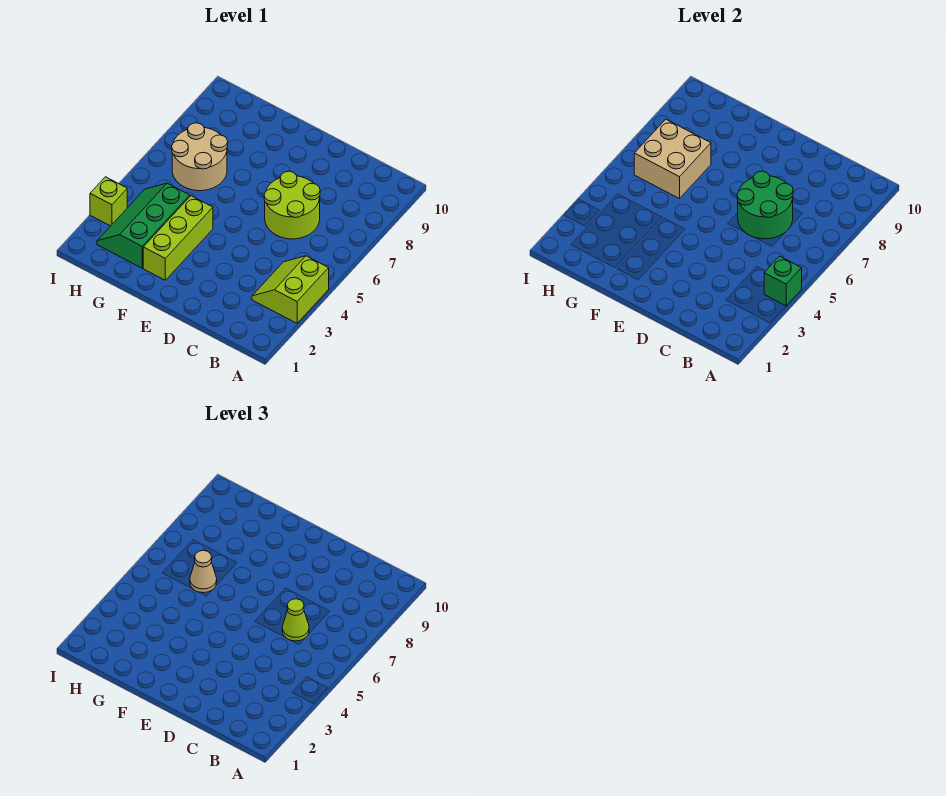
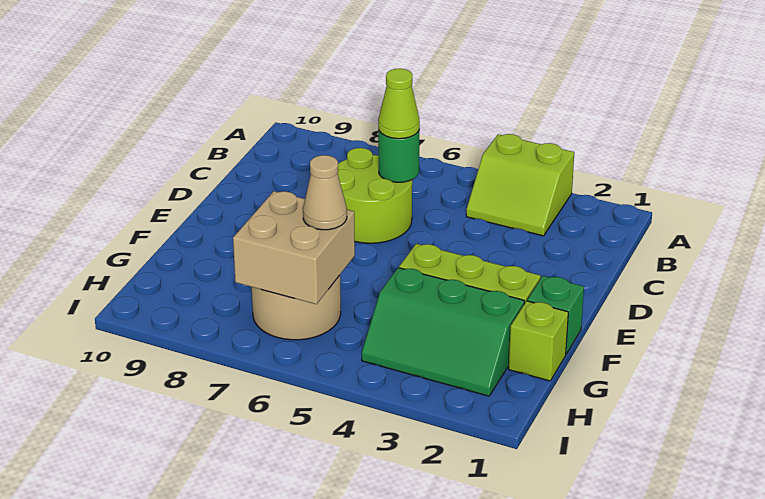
green brick A4 level 2 -> green brick F1 level 1
green round brick C6:D7 level 2 -> green round brick C6 level 2
lime brick I3 level 1 -> lime brick G1 level 1

